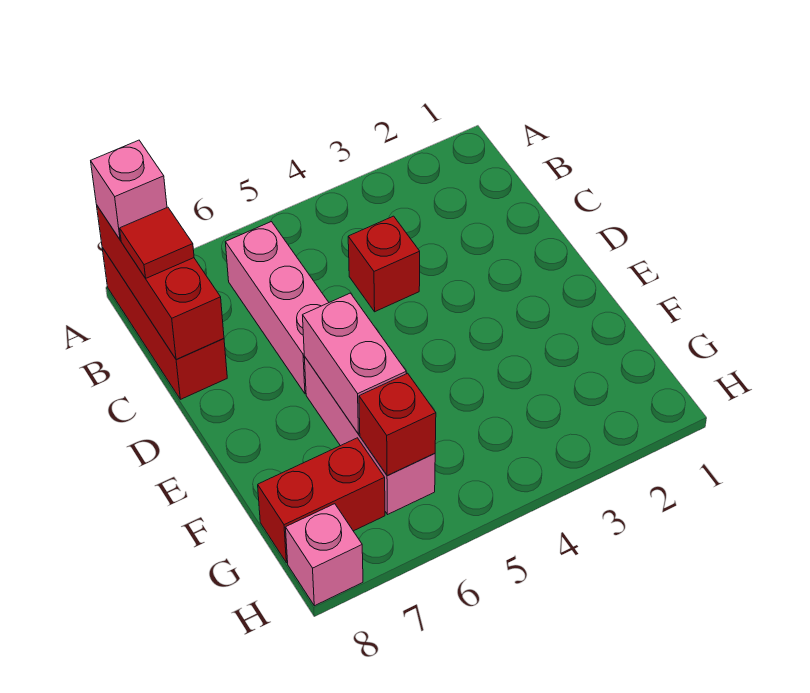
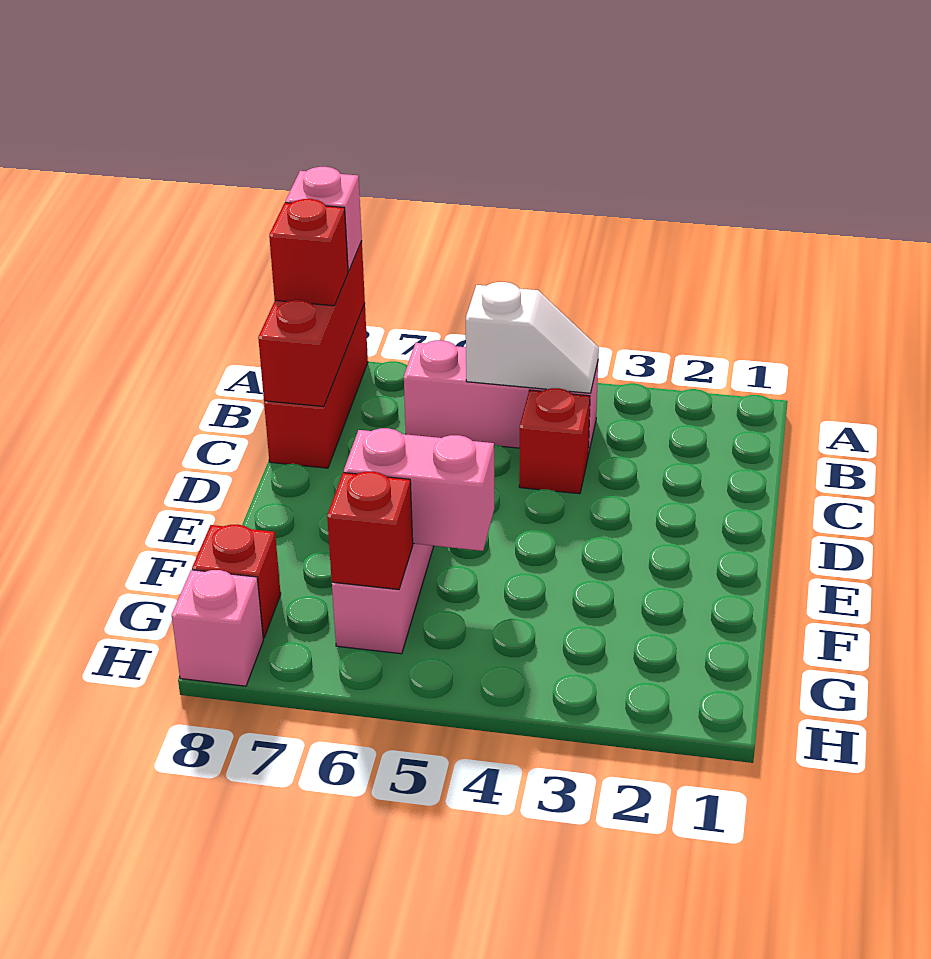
none -> white slope B4:B5 level 2 top 5
pink brick B6:D6 level 1 -> pink brick B4:B6 level 1
red tile B8 level 3 -> red brick B8 level 3
pink brick E6:F6 level 2 -> pink brick F5:F6 level 2
red brick G7:G8 level 1 -> red brick G8 level 1

